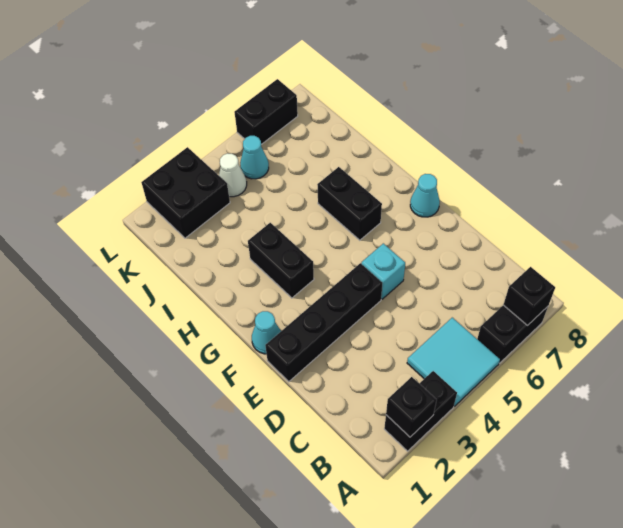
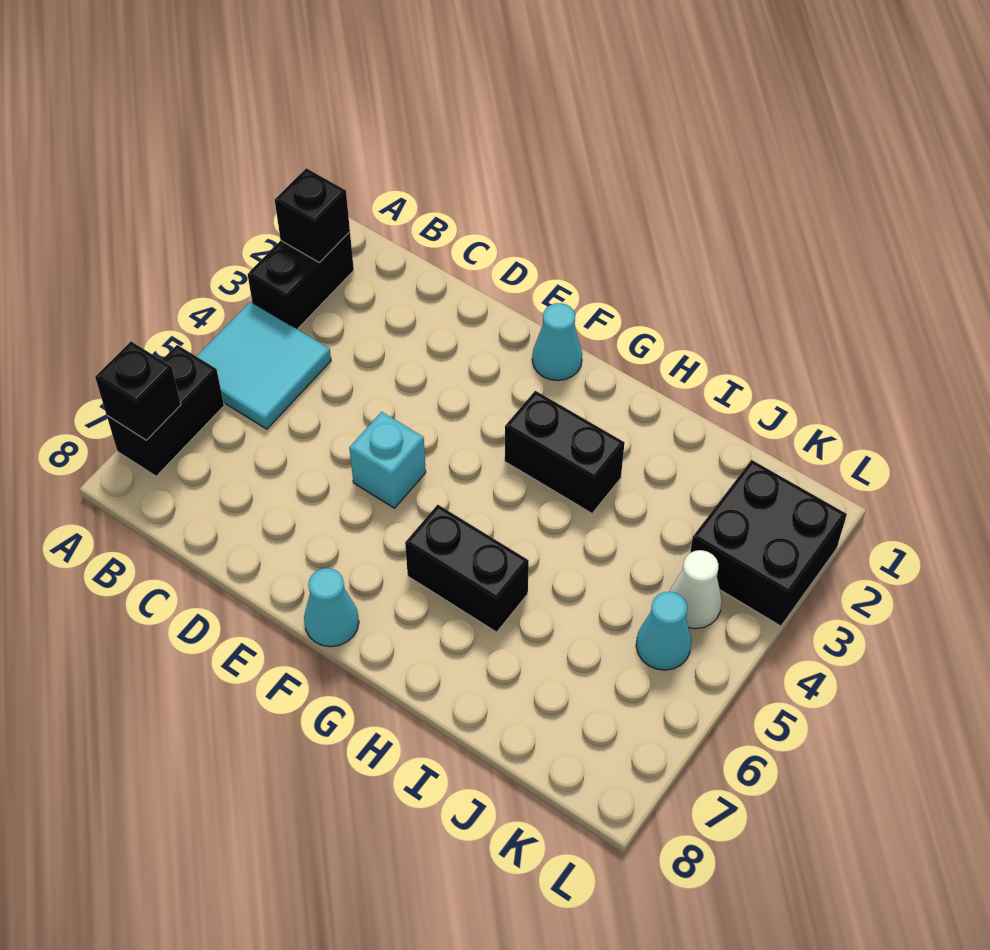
black brick E1:E4 level 1 -> none
black brick L6:L7 level 1 -> none

